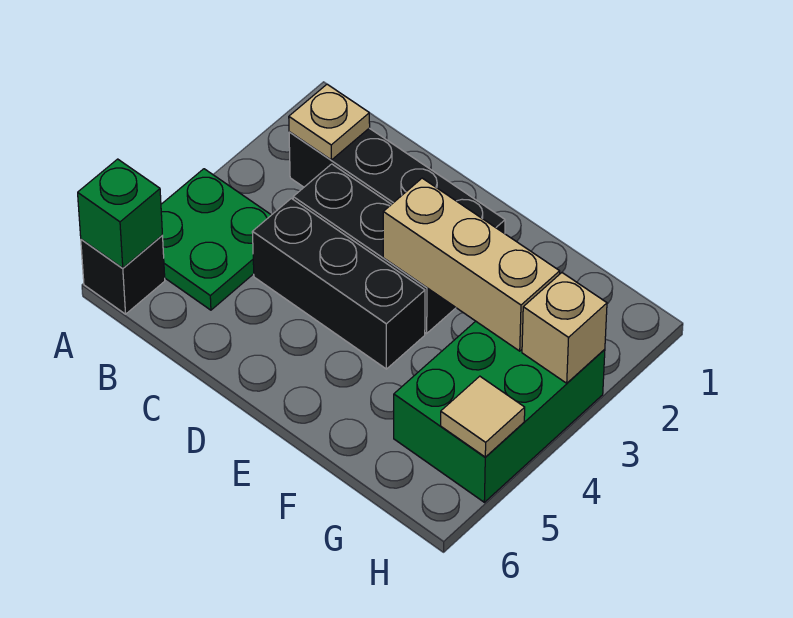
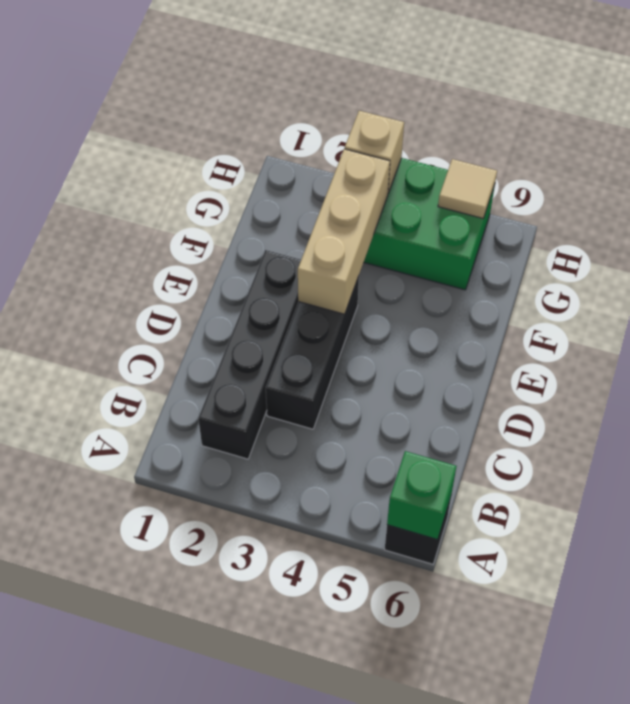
green plate A4:B5 level 1 -> none
tan plate B2 level 2 -> none
black brick C4:E4 level 1 -> none

